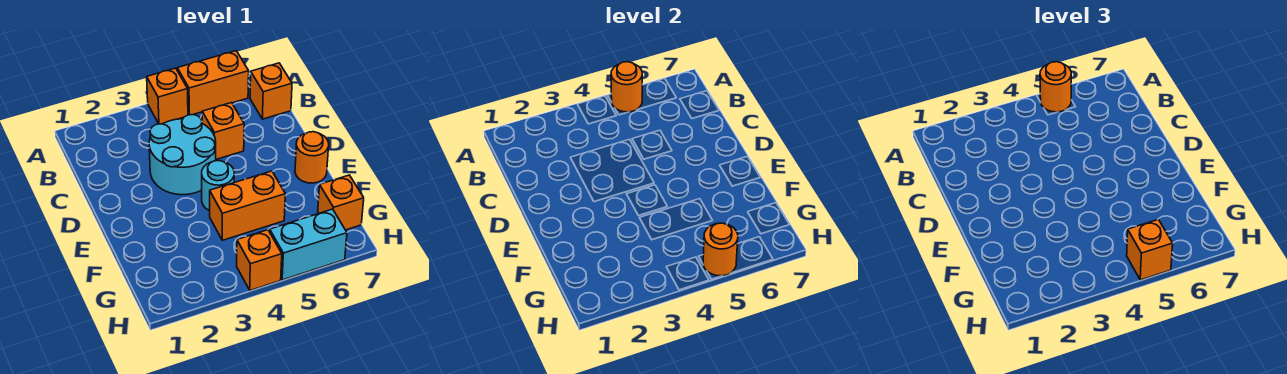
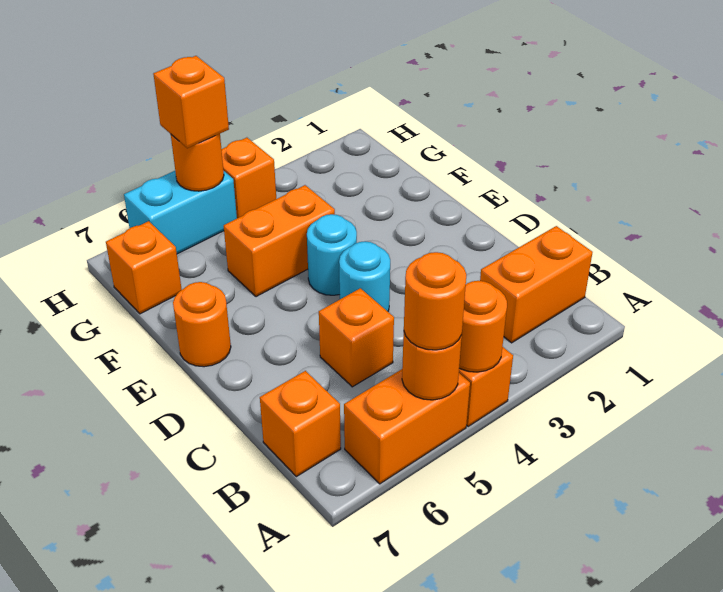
none -> orange round brick A4 level 2
none -> orange brick B1:B2 level 1
cyan round brick C3:D4 level 1 -> cyan round brick D4 level 1

